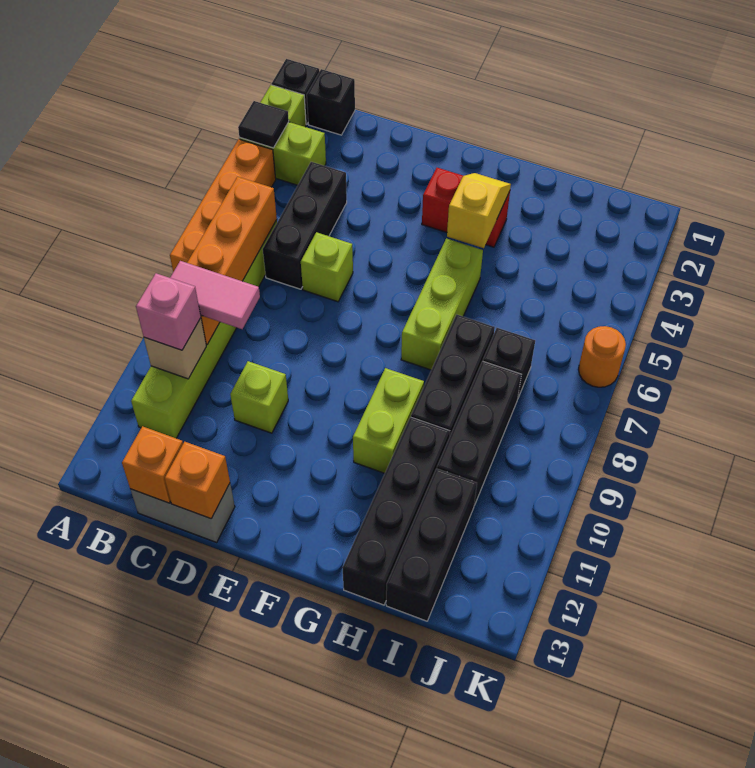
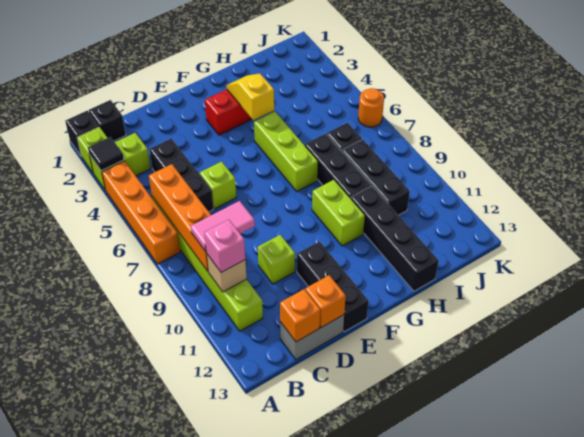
black brick I11:I13 level 1 -> black brick E11:E13 level 1

